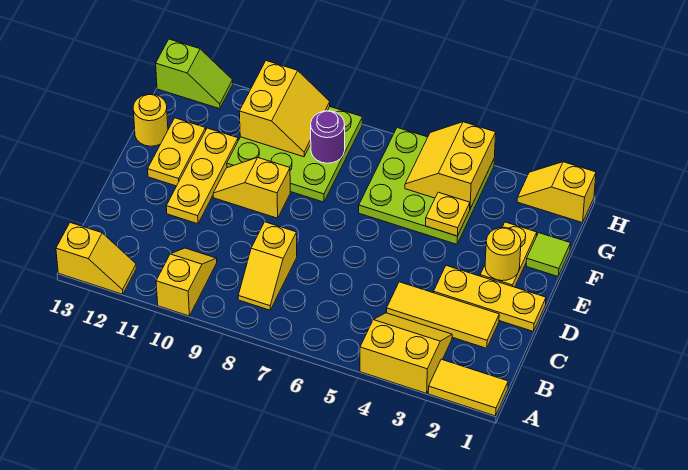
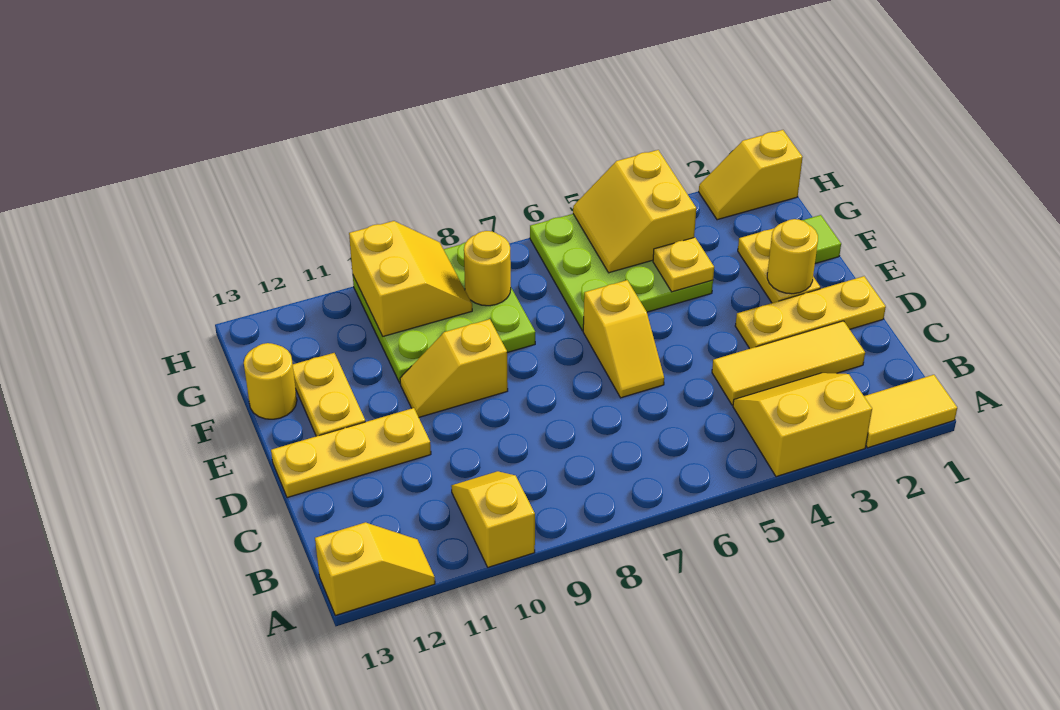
yellow slope B8:C8 level 1 top C -> yellow slope D6:E6 level 1 top E
yellow plate D11:F11 level 1 -> yellow plate D11:D13 level 1
purple round brick G8 level 2 -> yellow round brick G8 level 2
lime slope H12:H13 level 1 top 13 -> none

